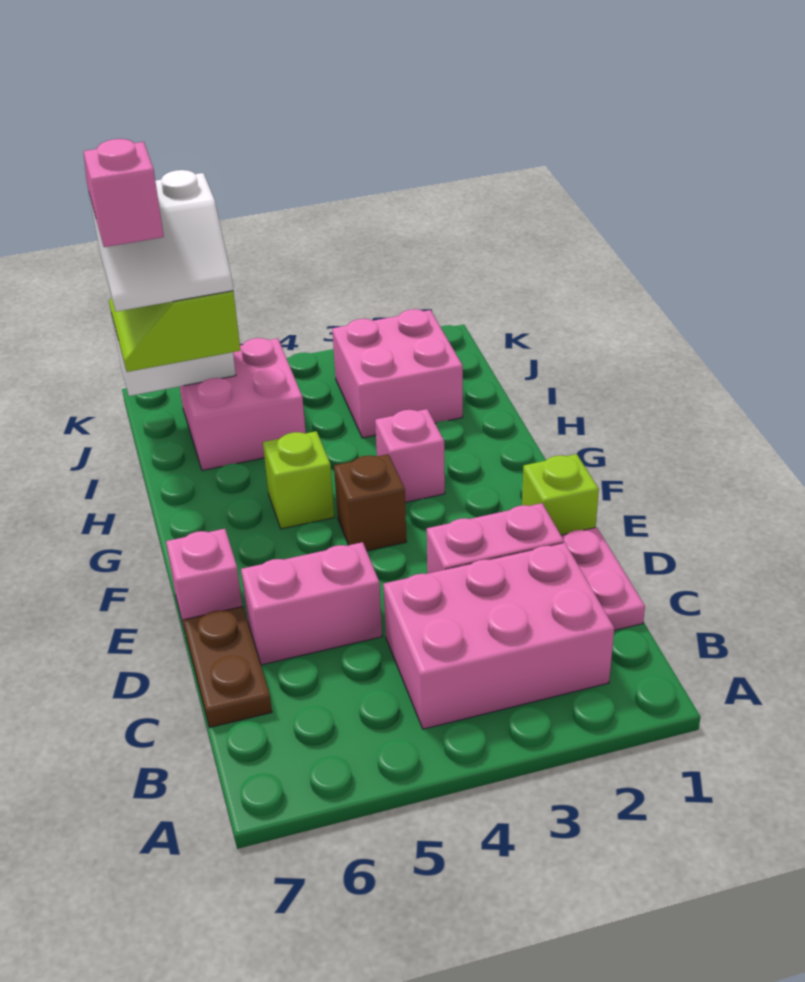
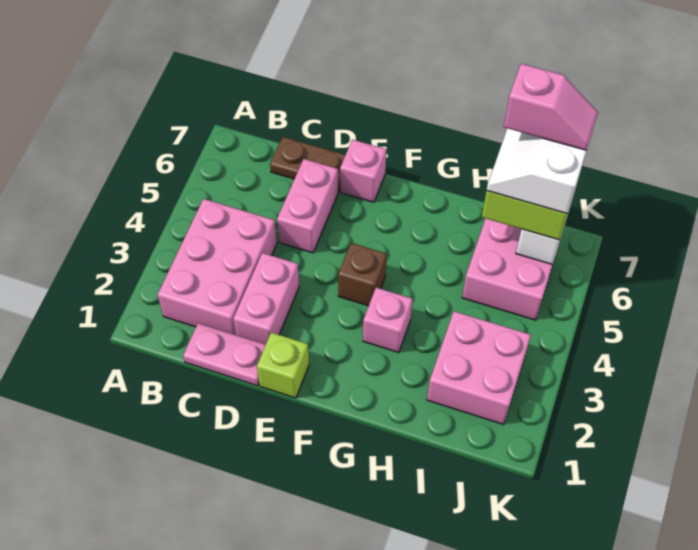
lime brick G5 level 1 -> none

